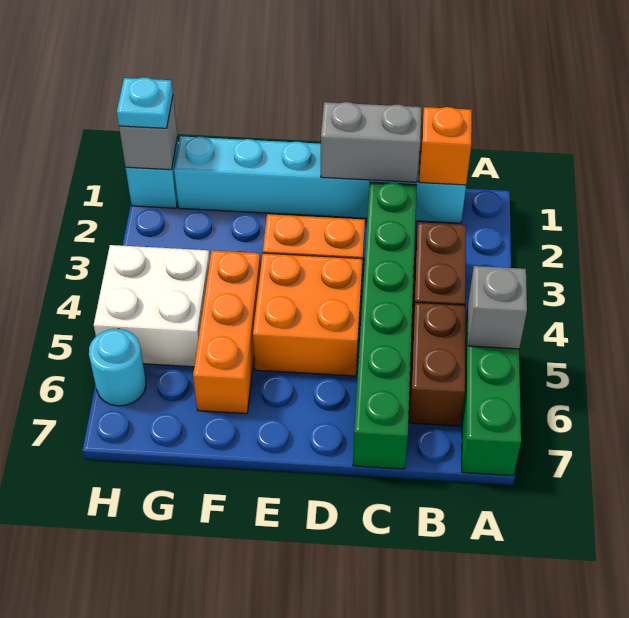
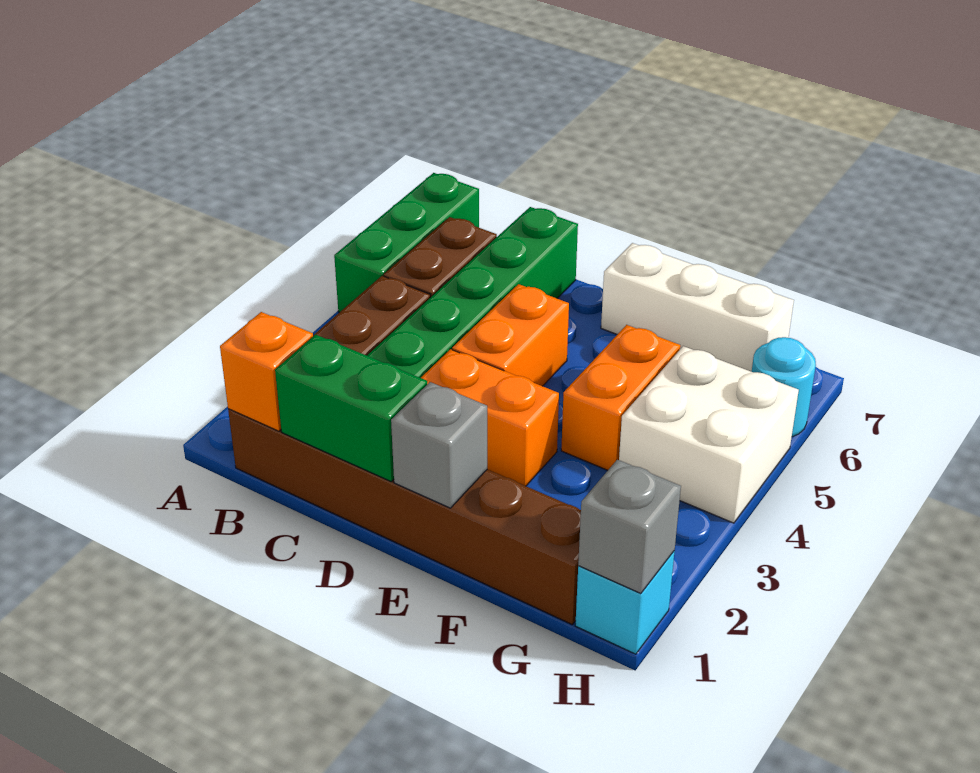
grey brick A5 level 2 -> grey brick E1 level 2
cyan brick B1:G1 level 1 -> brown brick B1:G1 level 1
grey brick C1:D1 level 2 -> green brick C1:D1 level 2
orange brick D4:E5 level 1 -> orange brick D4:D5 level 1
none -> white brick E7:G7 level 1
orange brick F4:F6 level 1 -> orange brick F4:F5 level 1
cyan plate H1 level 3 -> none

